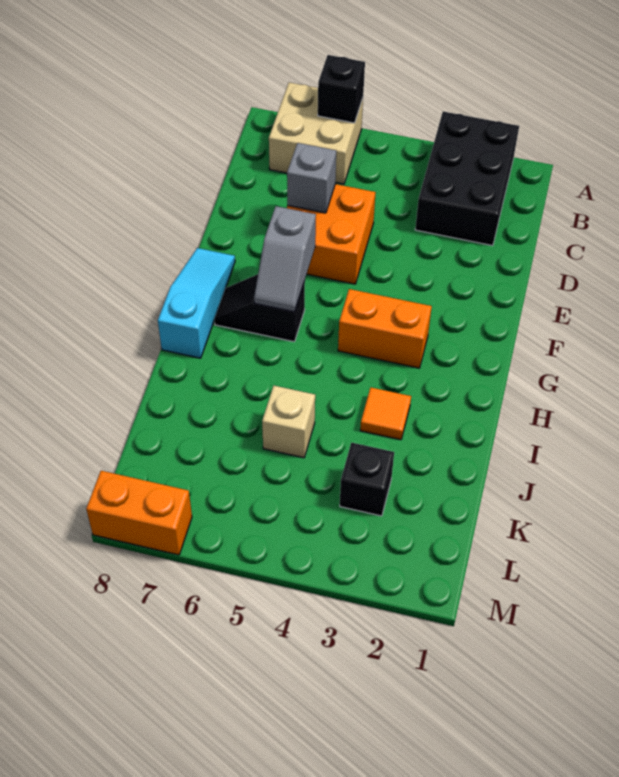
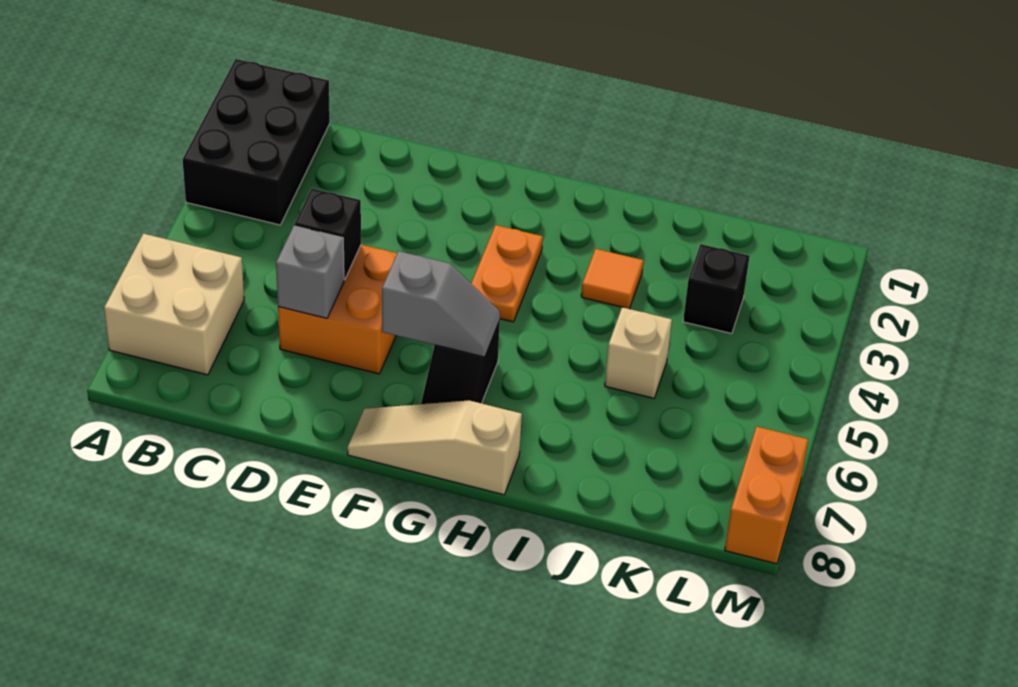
black brick A2:C3 level 1 -> black brick A1:B3 level 1
black brick A6 level 2 -> black brick D5 level 2
cyan slope F8:H8 level 1 top H -> tan slope F8:H8 level 1 top H
orange brick G3:G4 level 1 -> orange plate G3:G4 level 1

